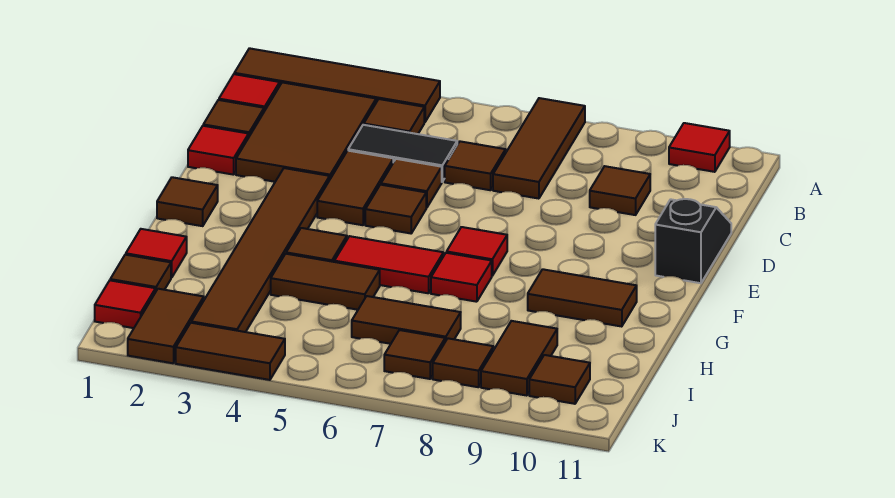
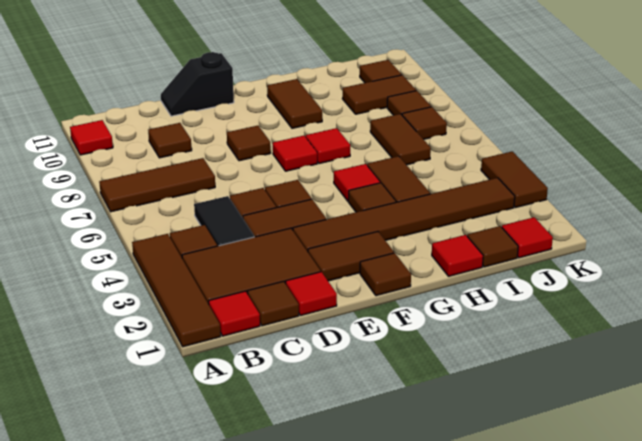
brown tile C6 level 1 -> brown tile E8 level 1
red tile G5:G6 level 1 -> red tile G5 level 1
brown tile J2:K2 level 1 -> brown tile E2:F2 level 1

